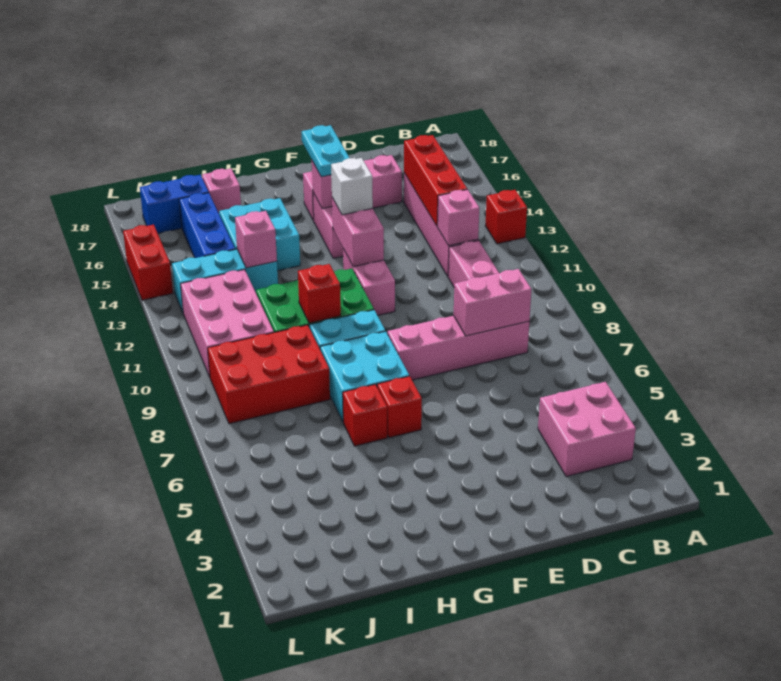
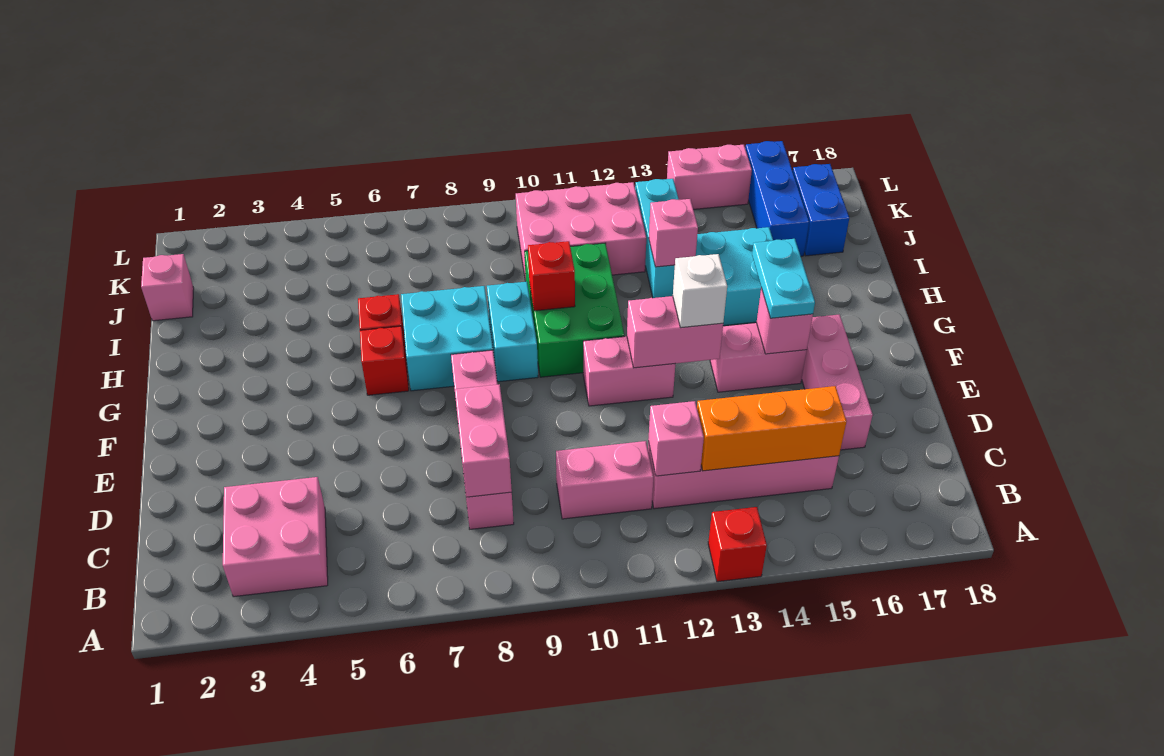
red brick C13:C15 level 2 -> orange brick C13:C15 level 2
cyan plate F15:F16 level 3 -> cyan plate F15:G15 level 3
red brick I8:K9 level 1 -> none
pink brick I17 level 1 -> pink brick J1 level 1
blue brick J14:J16 level 1 -> blue brick J16:L16 level 1
red brick L14:L15 level 1 -> pink brick L14:L15 level 1

